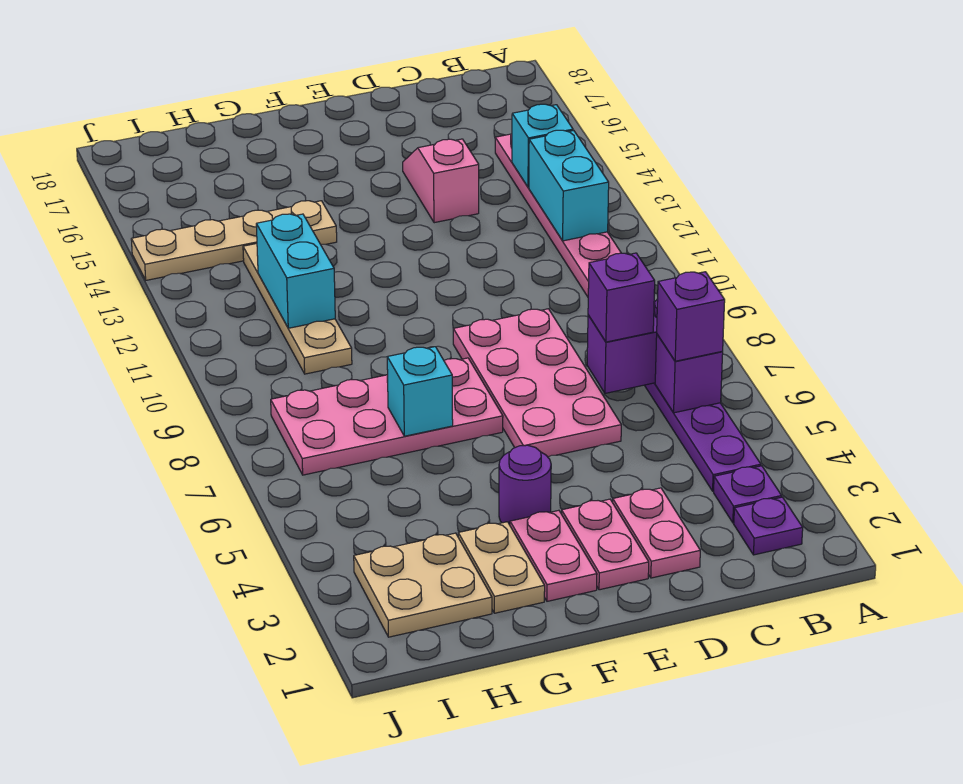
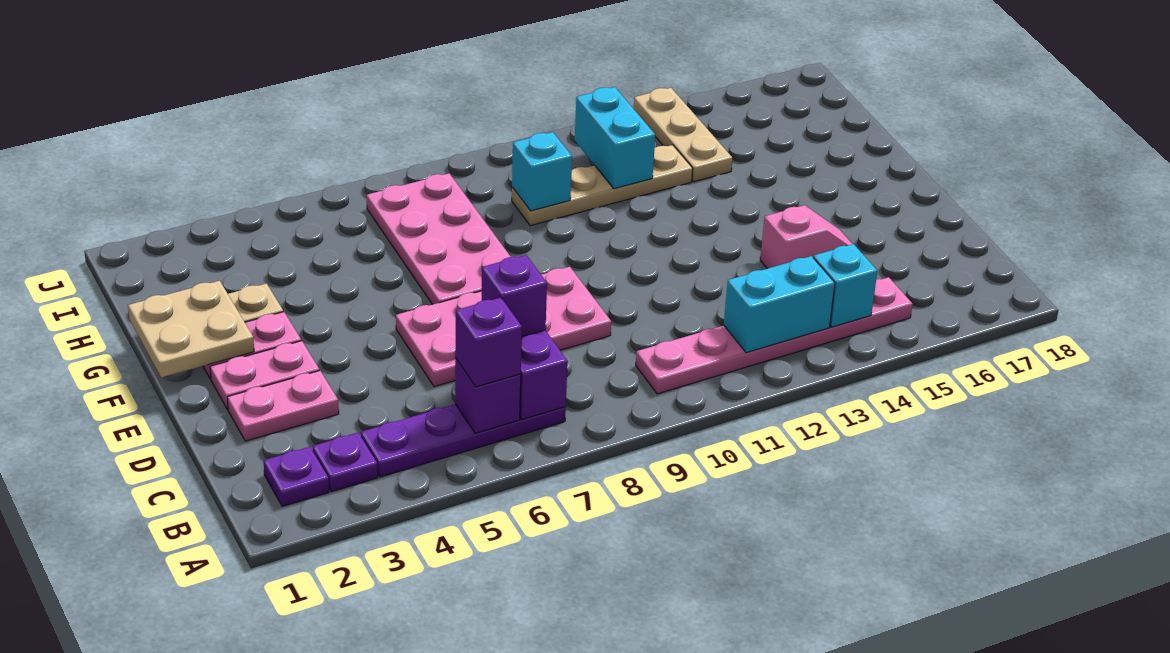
purple round brick F4 level 1 -> none
cyan brick G7 level 2 -> cyan brick H10 level 2
tan plate G14:J14 level 1 -> tan plate H14:J14 level 1
tan plate H2:I3 level 1 -> tan plate F1:G2 level 2
cyan brick H11:H12 level 2 -> cyan brick H12:I12 level 2

